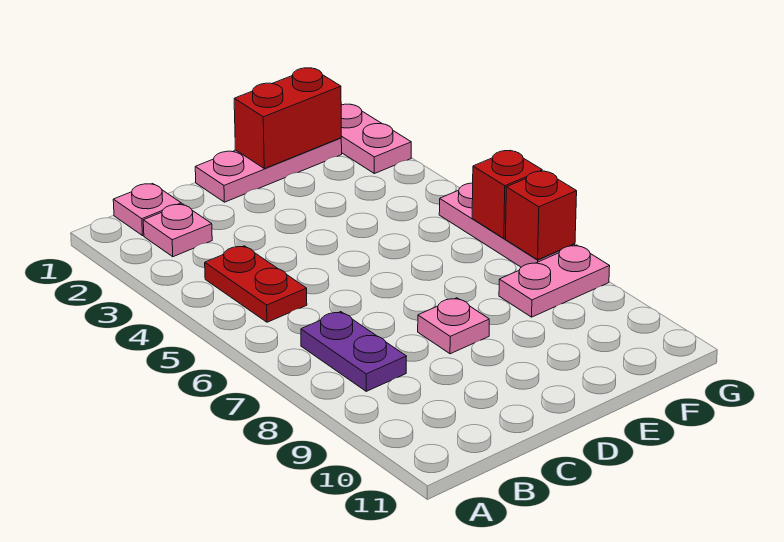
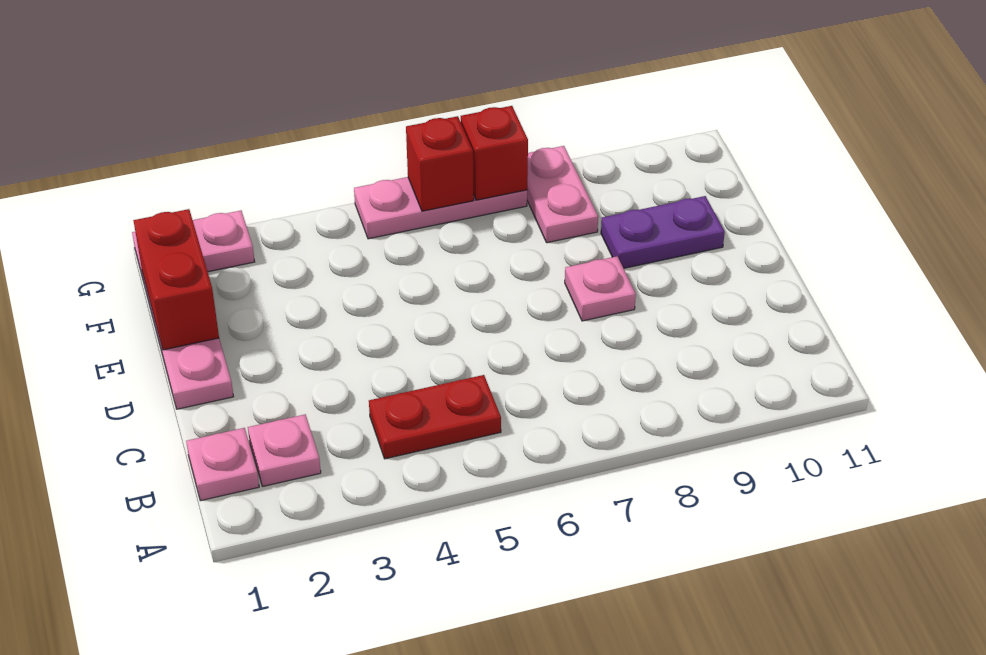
purple plate B7:B8 level 1 -> purple plate E9:E10 level 1

